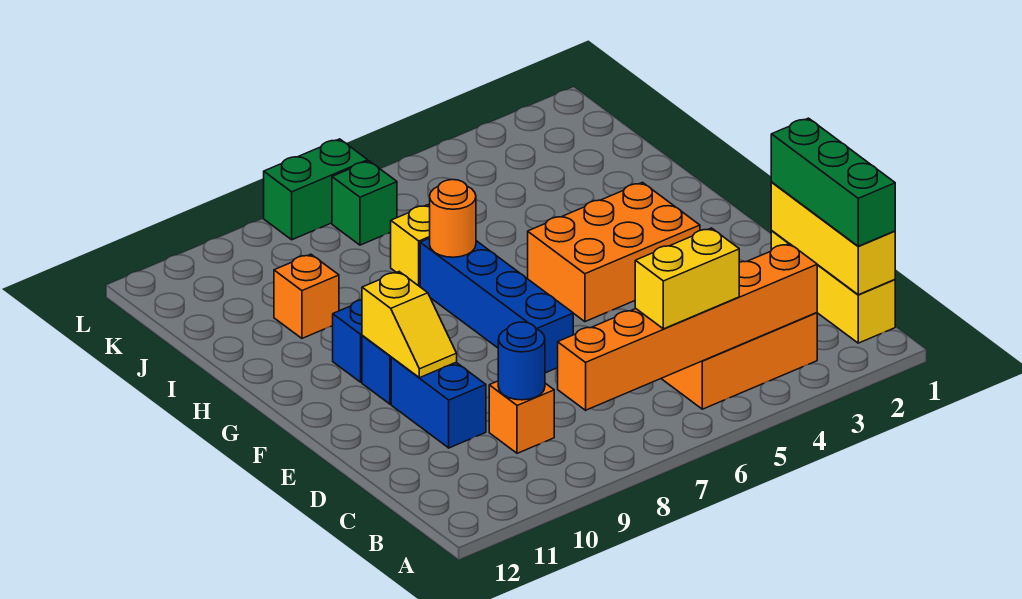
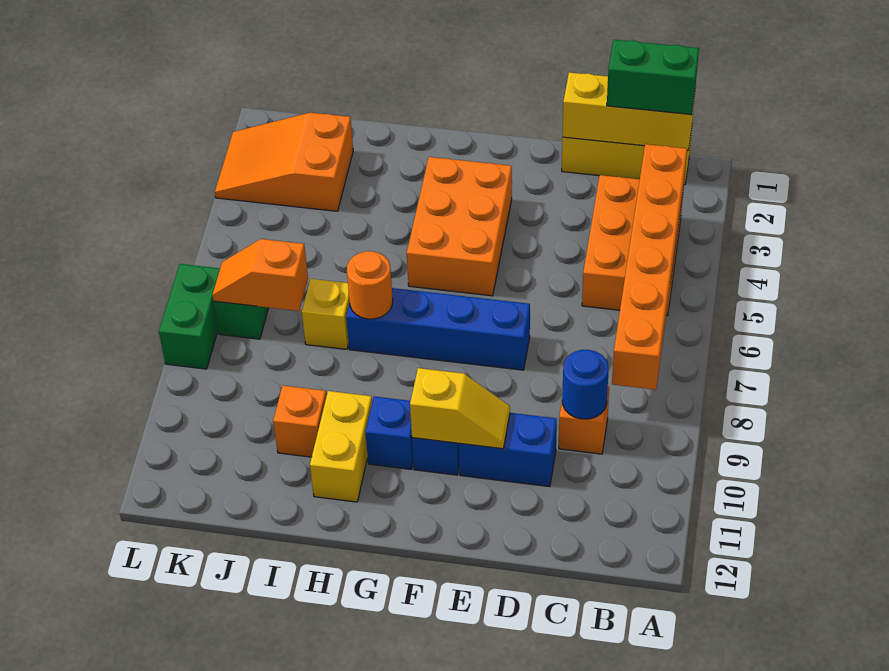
green brick B1:D1 level 3 -> green brick B1:C1 level 3
yellow brick B5:B6 level 3 -> yellow brick H10:H11 level 1
none -> orange slope J2:L3 level 1 top J
none -> orange slope J7:K7 level 2 top J

